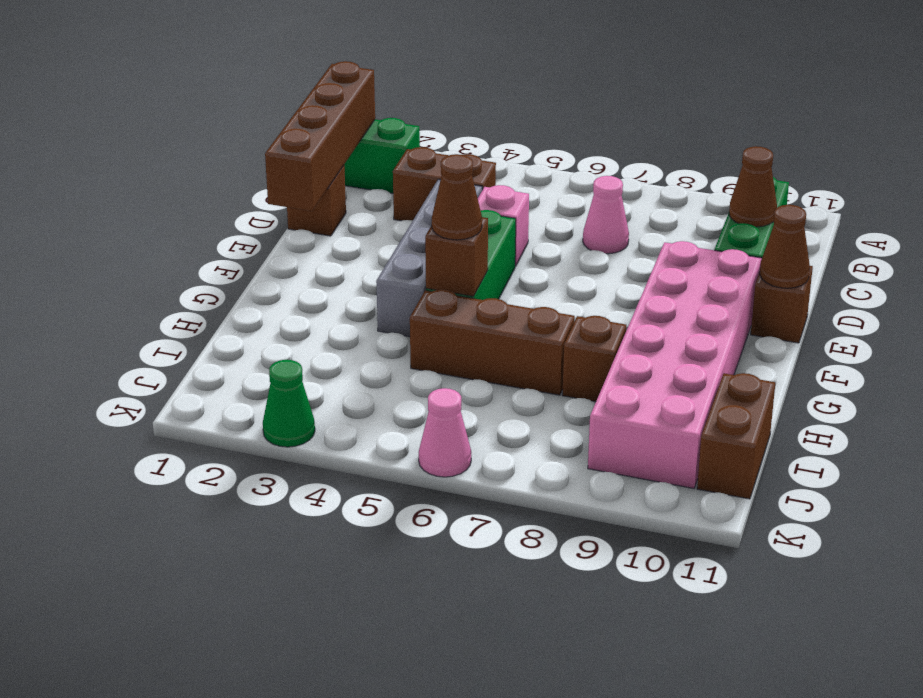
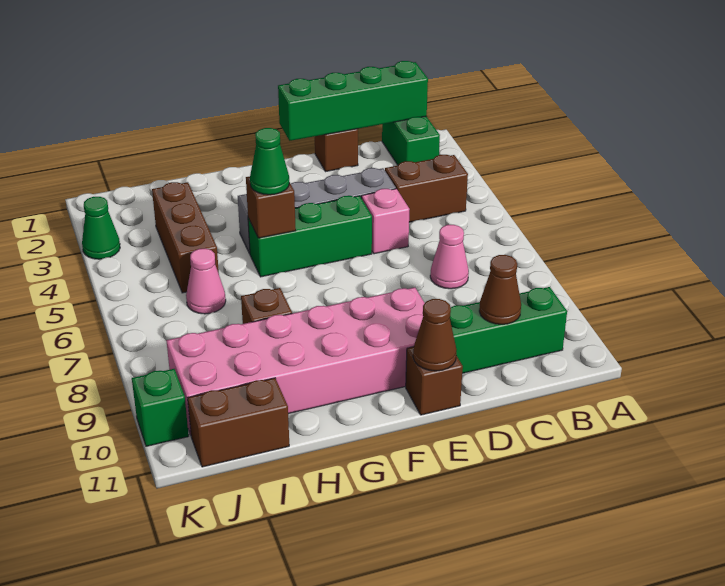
brown brick B1:E1 level 2 -> green brick B1:E1 level 2
brown brick C3:C4 level 1 -> brown brick B4:C4 level 1
brown cone G5 level 3 -> green cone G5 level 3
brown brick H5:H7 level 1 -> brown brick I3:I5 level 1
pink cone K6 level 1 -> pink cone I6 level 1
none -> green brick K10 level 1

